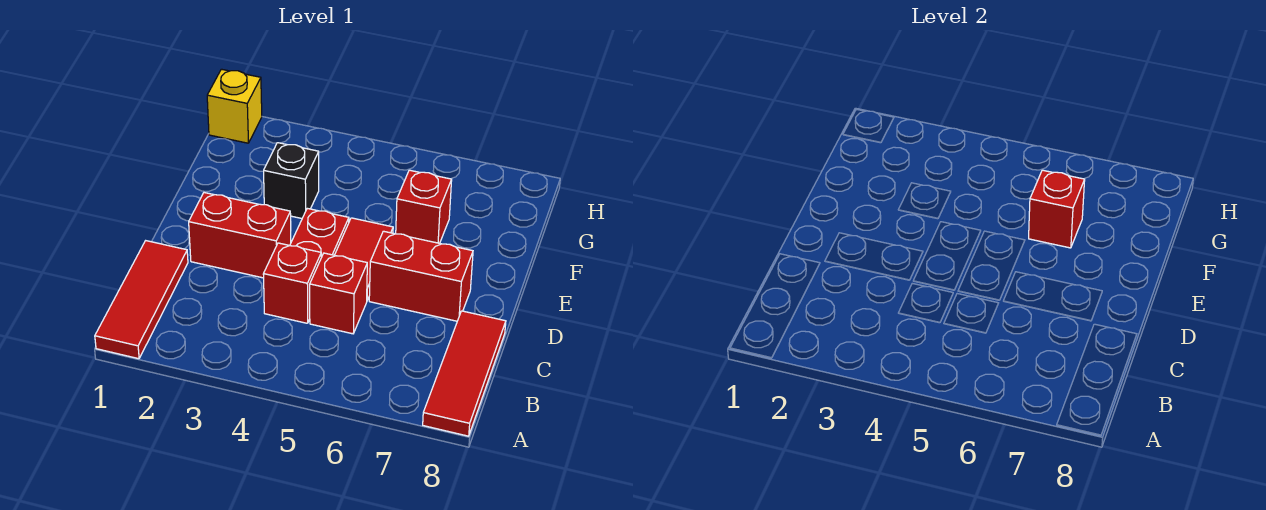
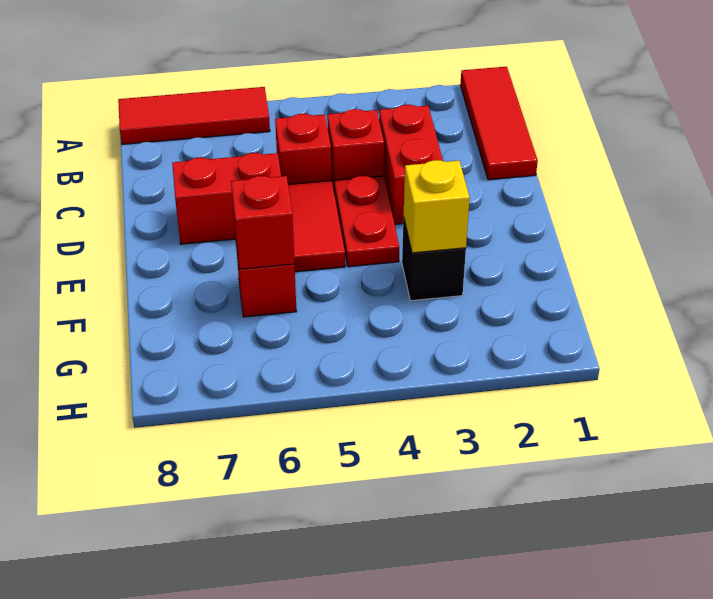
red tile A8:C8 level 1 -> red tile A6:A8 level 1
red brick D2:D3 level 1 -> red brick C3:D3 level 1
yellow brick H1 level 1 -> yellow brick F3 level 2

